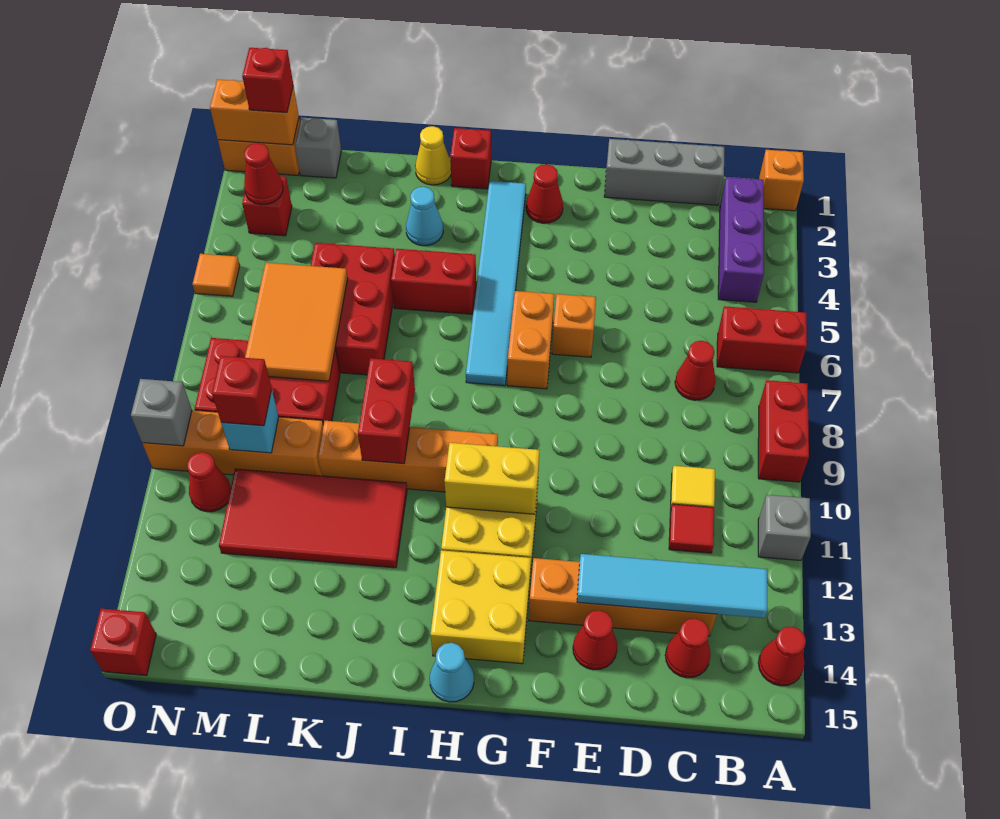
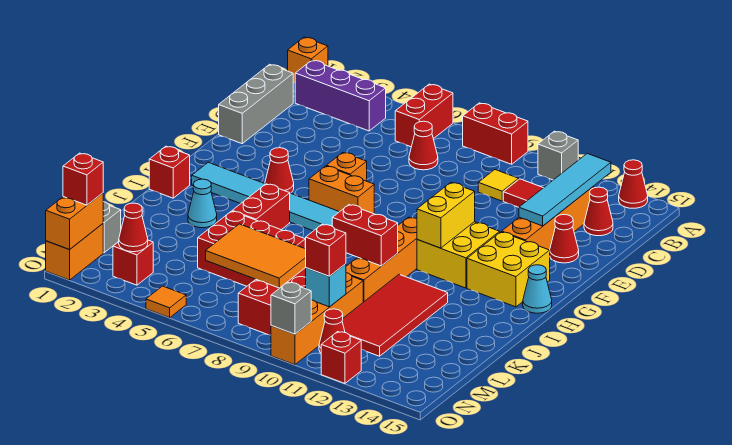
red cone G2 level 1 -> red cone G4 level 1
yellow cone J1 level 1 -> none
red brick O15 level 1 -> red brick O12 level 1

